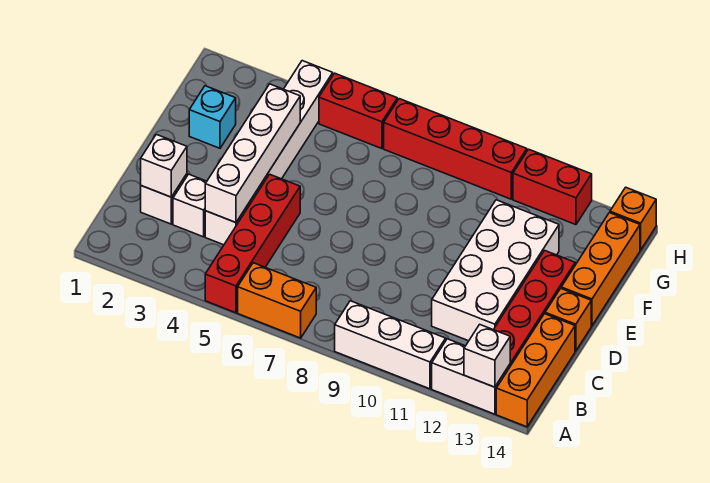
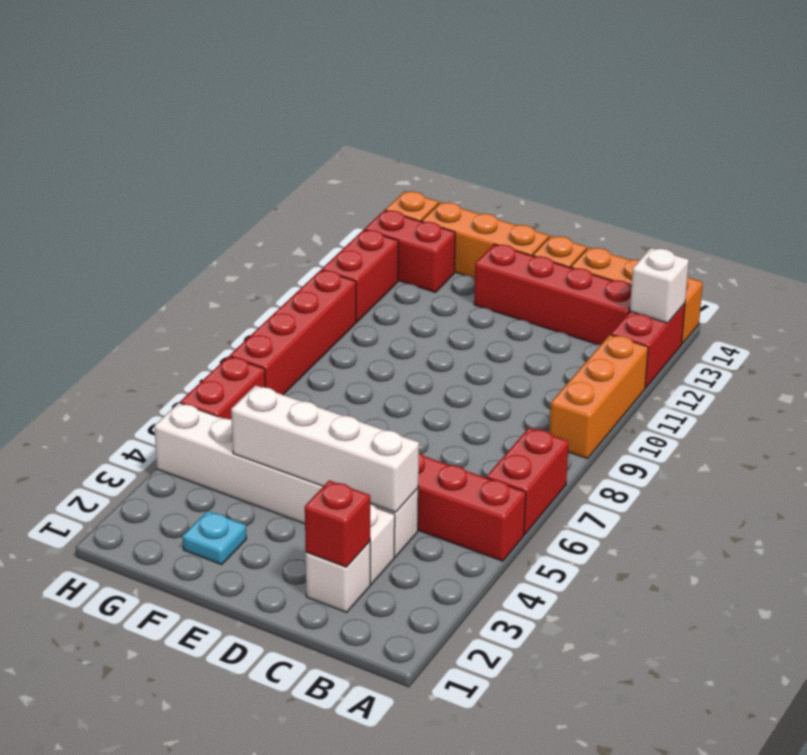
orange brick A6:A7 level 1 -> red brick A6:A7 level 1
white brick A9:A11 level 1 -> orange brick A9:A11 level 1
white brick A12:A13 level 1 -> red brick A12:A13 level 1
white brick C2 level 2 -> red brick C2 level 2
white brick C11:F12 level 1 -> none
cyan brick F2 level 1 -> cyan plate F2 level 1
none -> red brick G13:H13 level 1

